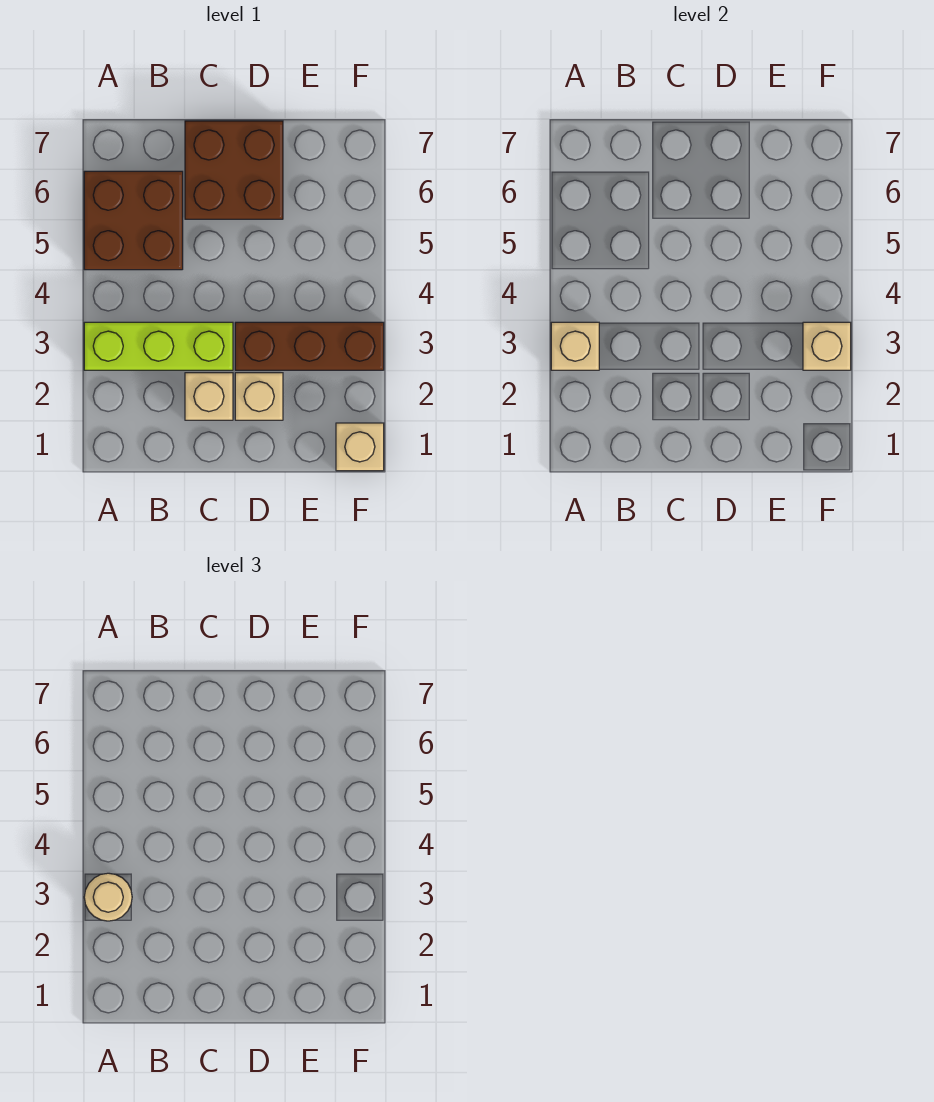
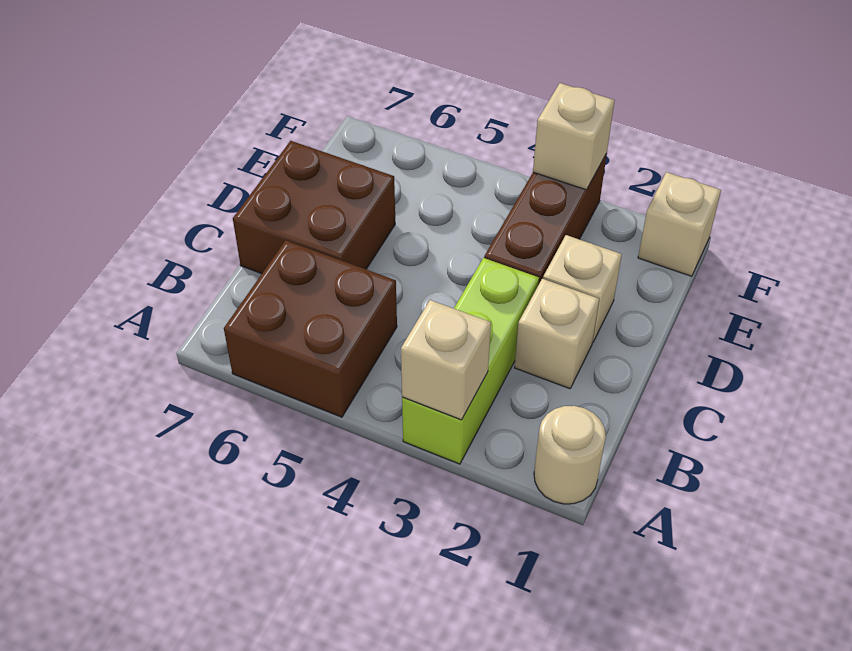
tan round brick A3 level 3 -> tan round brick A1 level 1

